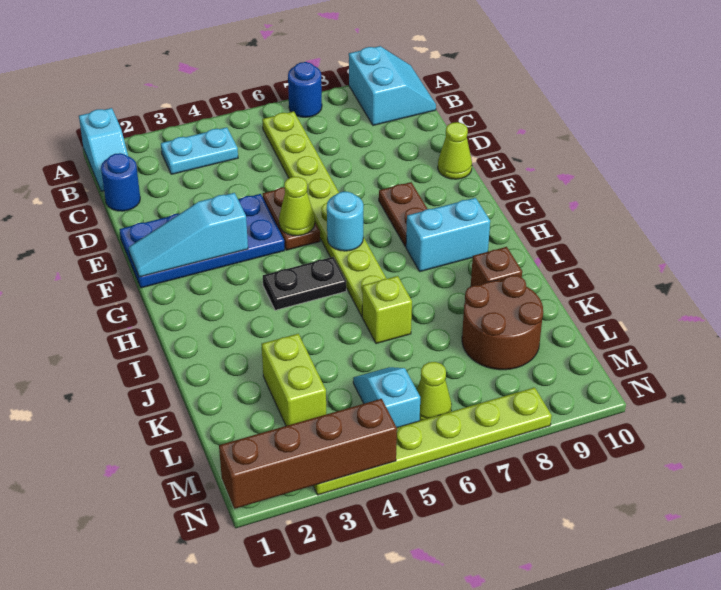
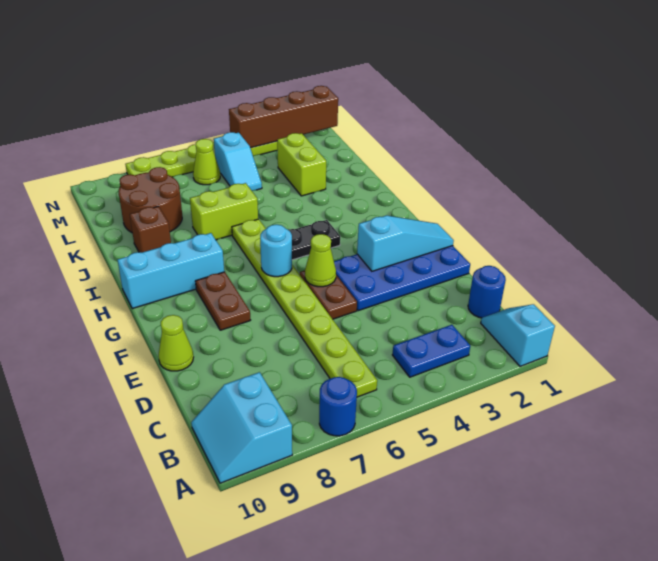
cyan plate B3:B4 level 1 -> blue plate B3:B4 level 1
cyan brick H8:H9 level 1 -> cyan brick H8:H10 level 1
lime brick J6 level 1 -> lime brick J6:J7 level 1

